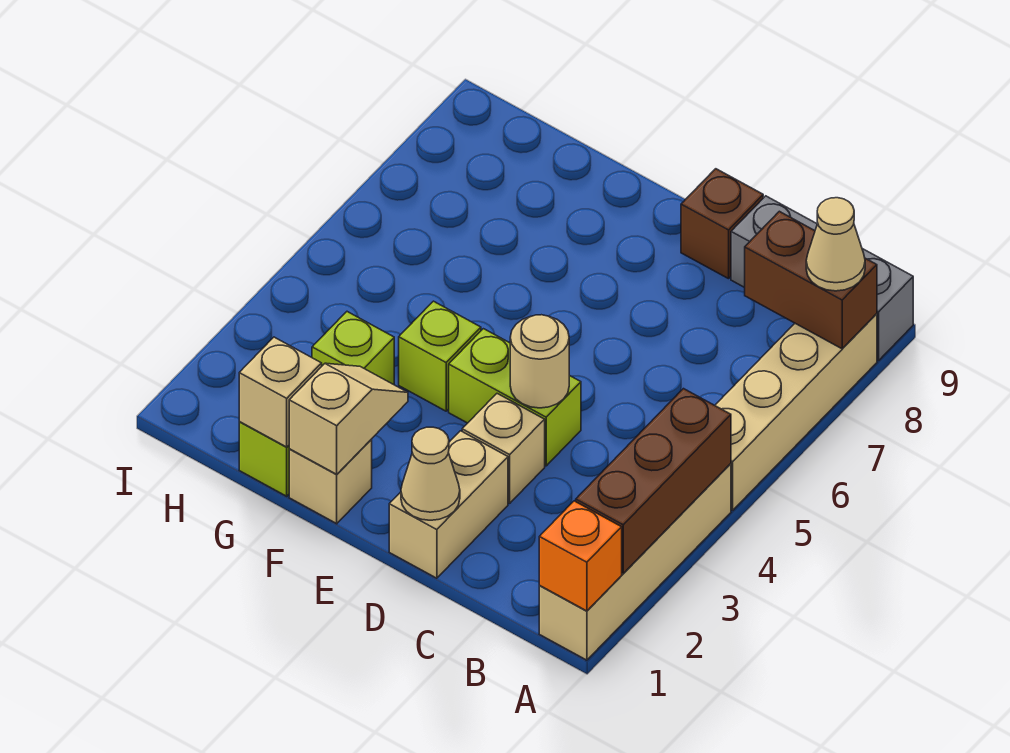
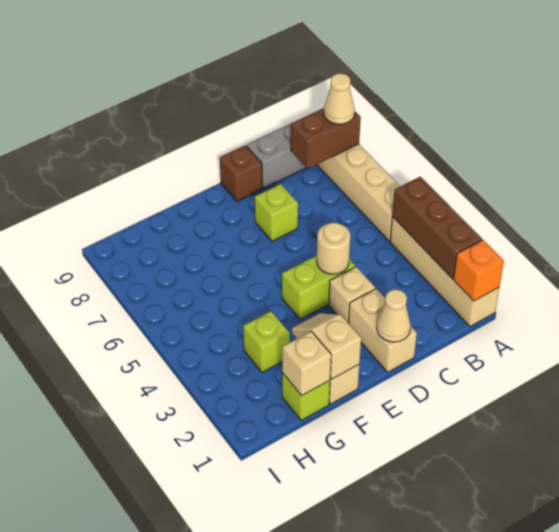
lime brick F4 level 1 -> lime brick D7 level 1

